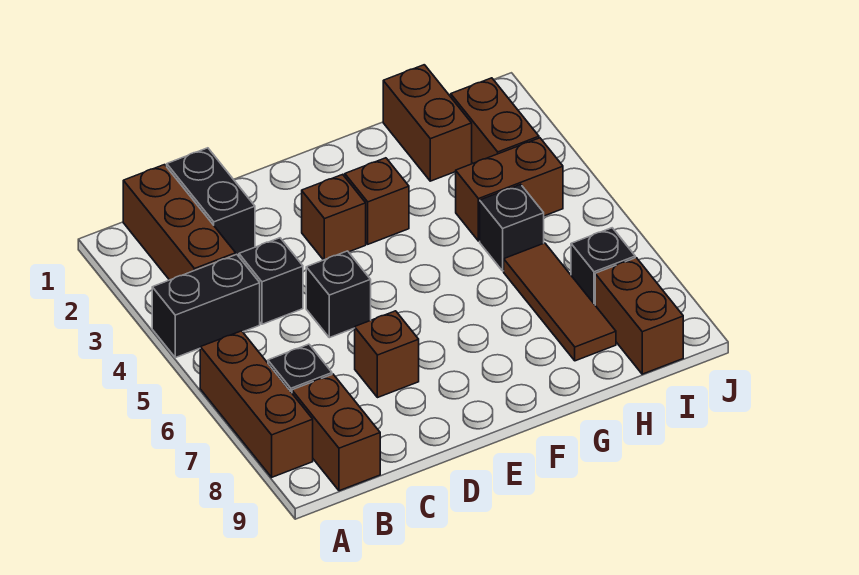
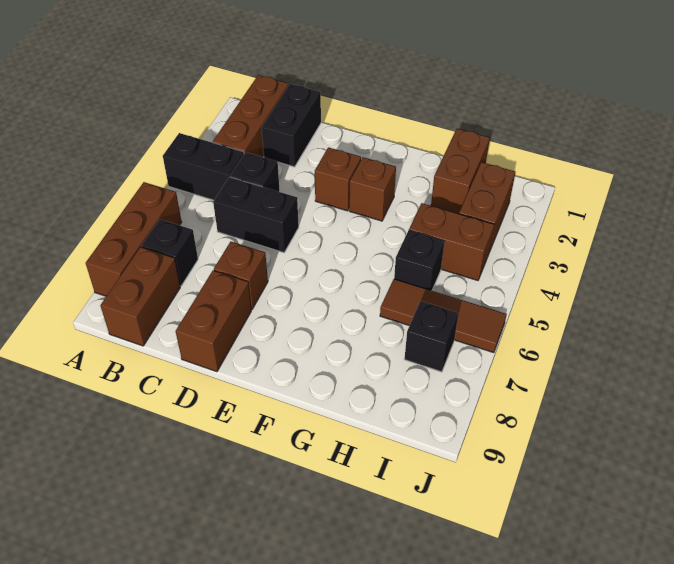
black brick D5 level 1 -> black brick C5:D5 level 1
brown tile H6:H8 level 1 -> brown tile H6:J6 level 1
brown brick I8:I9 level 1 -> brown brick D8:D9 level 1

